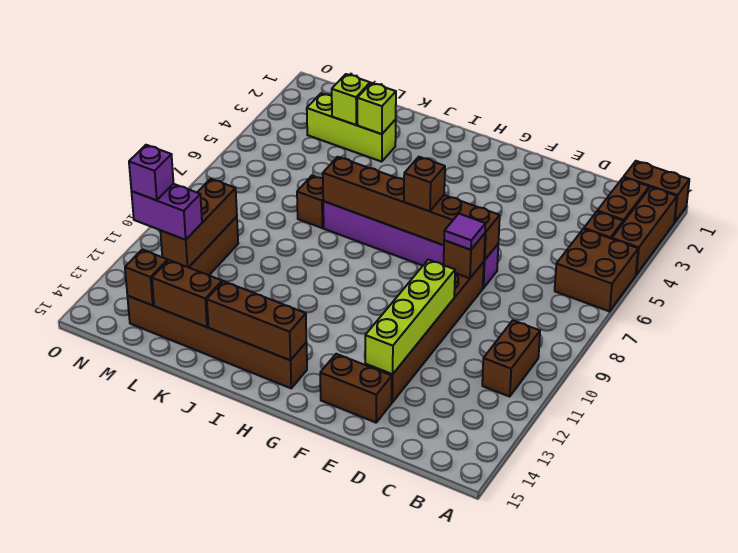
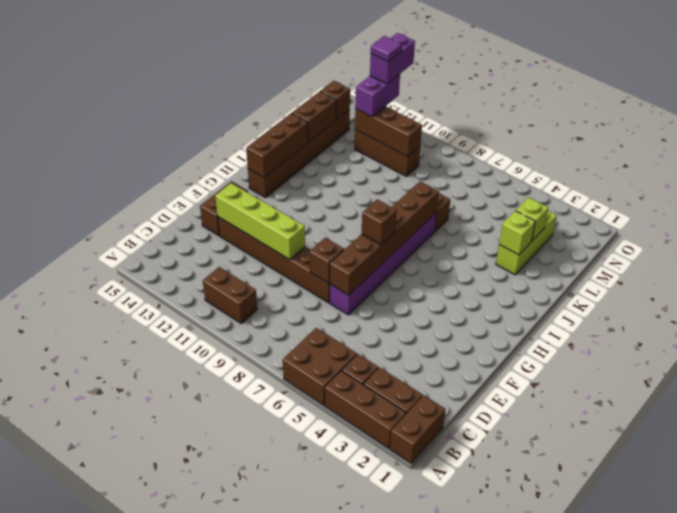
purple tile E8 level 3 -> purple tile N12 level 5
purple brick N12 level 4 -> purple brick N12:O12 level 4

